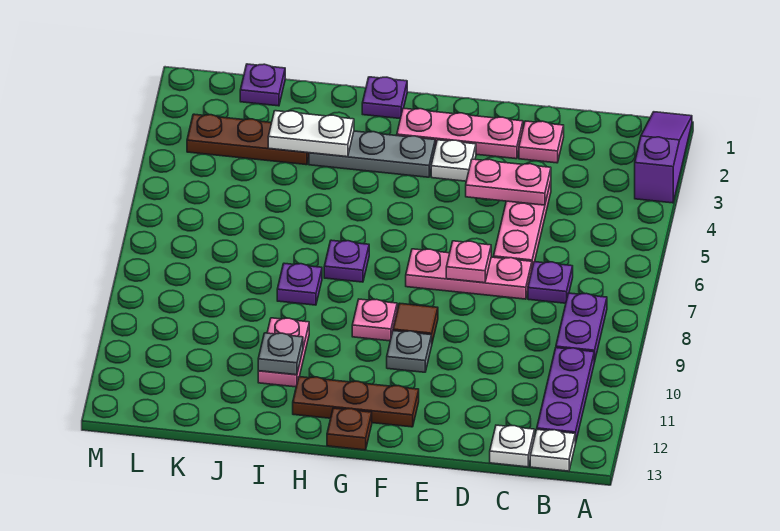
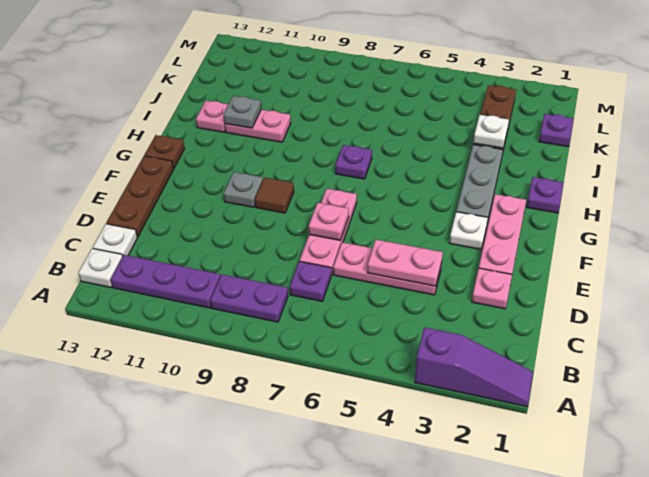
pink plate D4:E4 level 2 -> pink plate D4:D5 level 2
brown plate F12:H12 level 1 -> brown plate D13:F13 level 1
pink plate G9 level 1 -> pink plate I12 level 1
white plate I3:J3 level 2 -> white plate J3 level 2
purple plate I8 level 1 -> none

